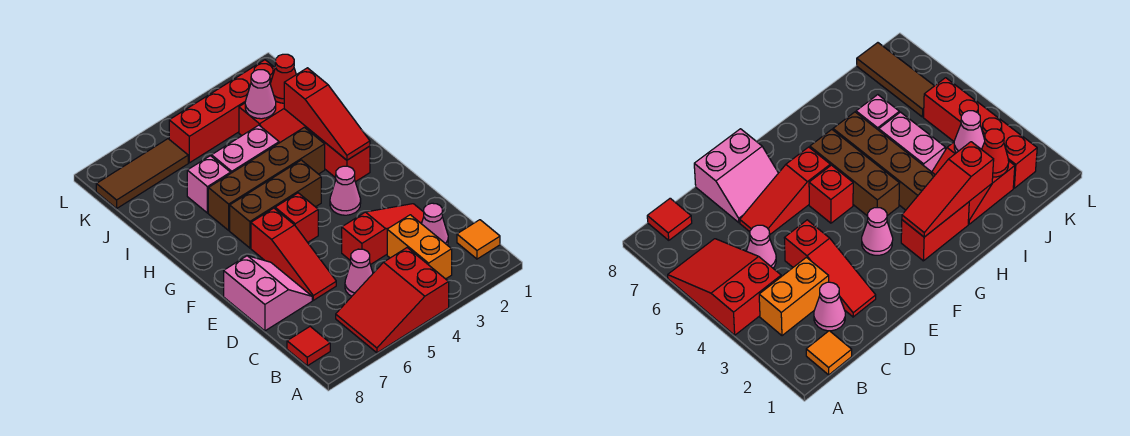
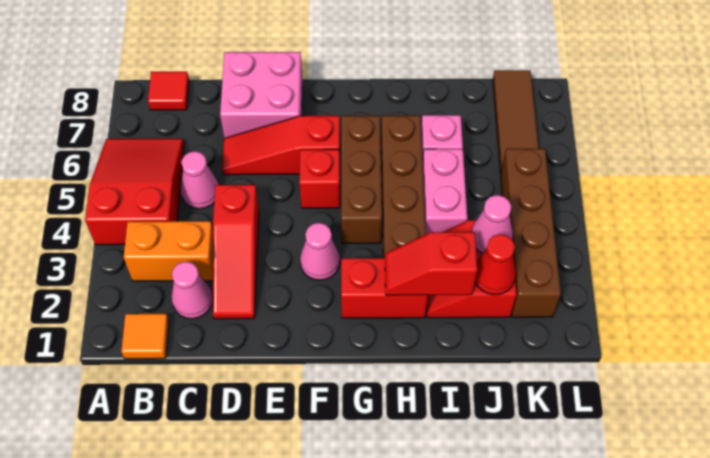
pink slope D7:E8 level 1 top 8 -> pink brick D7:E8 level 1
red slope G2:I2 level 2 top I -> red slope H2:I2 level 2 top I
red brick K2:K5 level 1 -> brown brick K2:K5 level 1

